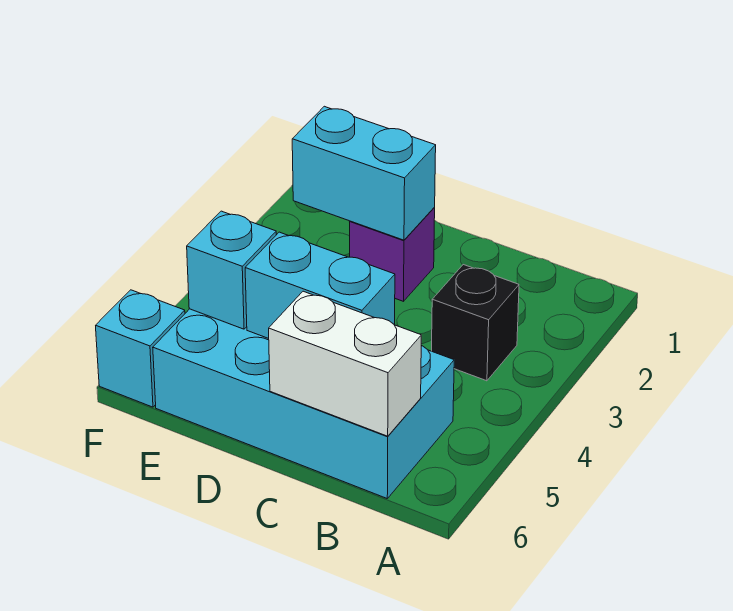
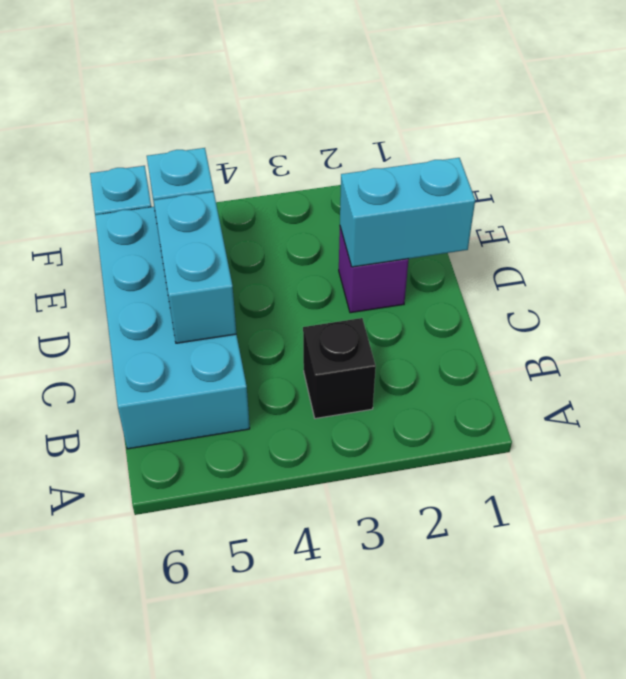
white brick B6:C6 level 2 -> none
cyan brick D2:E2 level 2 -> cyan brick D1:D2 level 2

